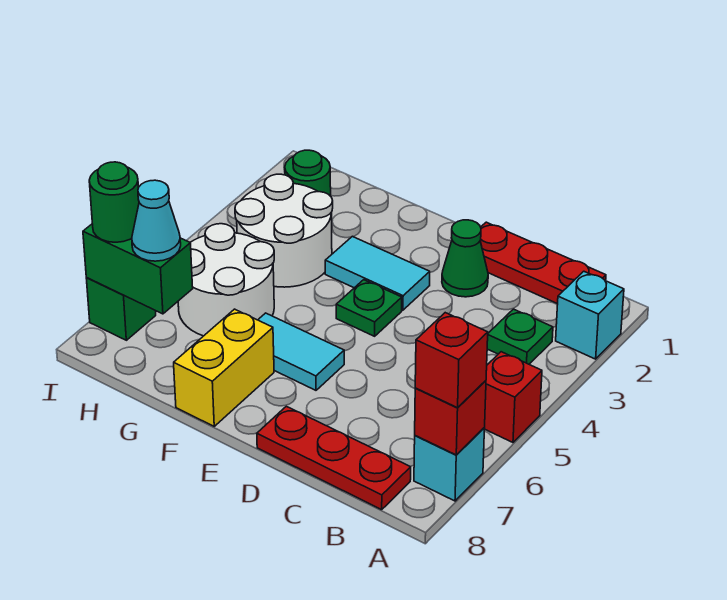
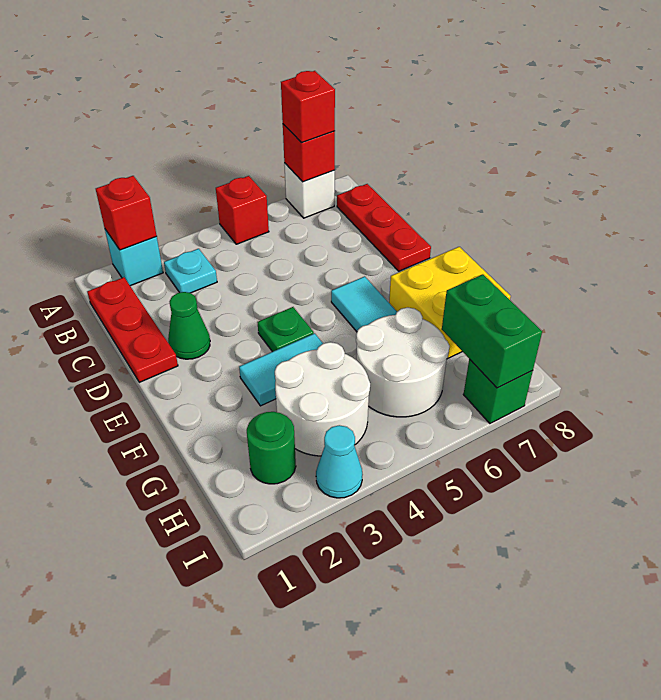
none -> red brick A2 level 2
cyan brick A7 level 1 -> white brick A7 level 1
green plate B3 level 1 -> cyan plate B3 level 1
cyan tile E3:F3 level 1 -> cyan tile F3:F4 level 1
yellow brick F7:F8 level 1 -> yellow brick F7:G8 level 1
cyan cone H7 level 3 -> cyan cone I3 level 1
green round brick I7 level 3 -> none

